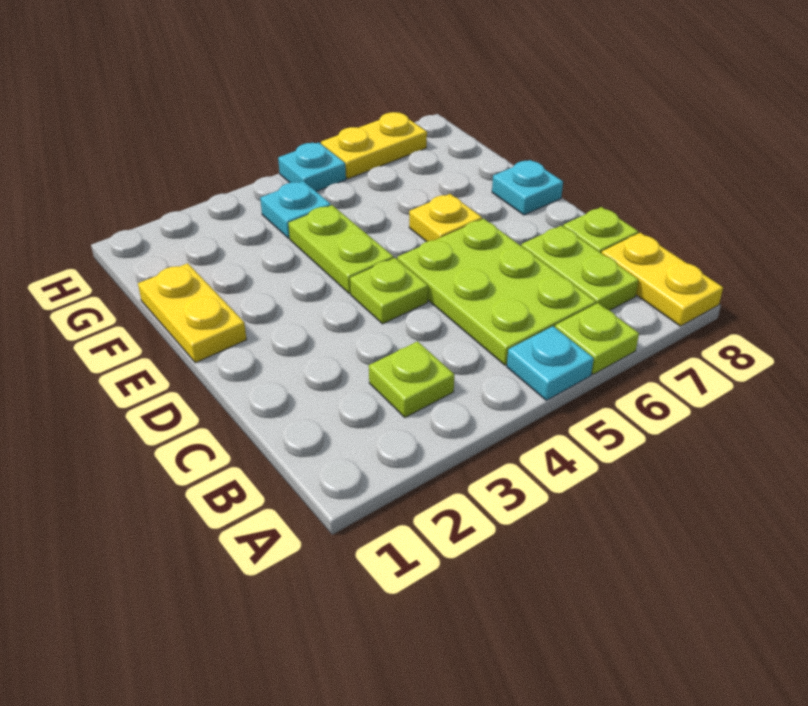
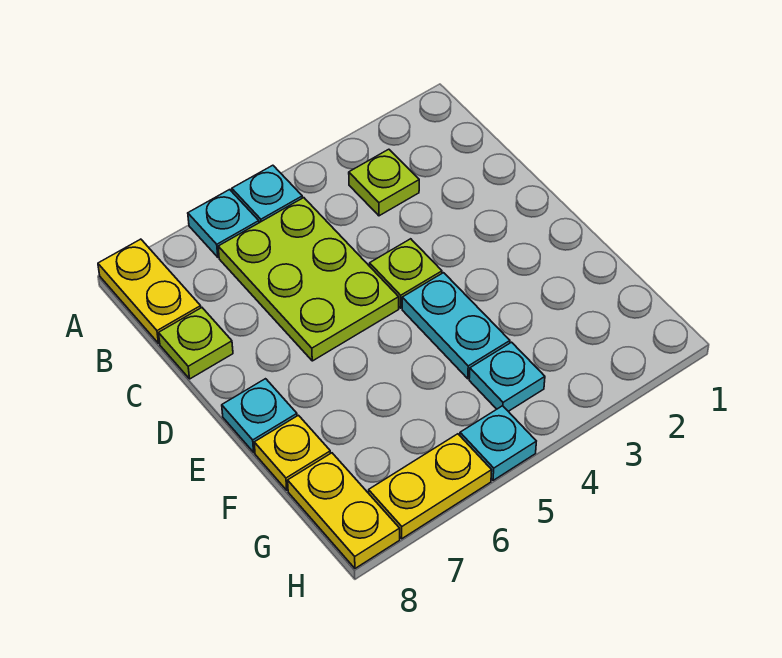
lime plate A6 level 1 -> cyan plate A6 level 1
lime plate B7:C7 level 1 -> none
yellow plate E1:F1 level 1 -> yellow plate G8:H8 level 1
lime plate E4:F4 level 1 -> cyan plate E4:F4 level 1
yellow plate E6 level 1 -> yellow plate F8 level 1

